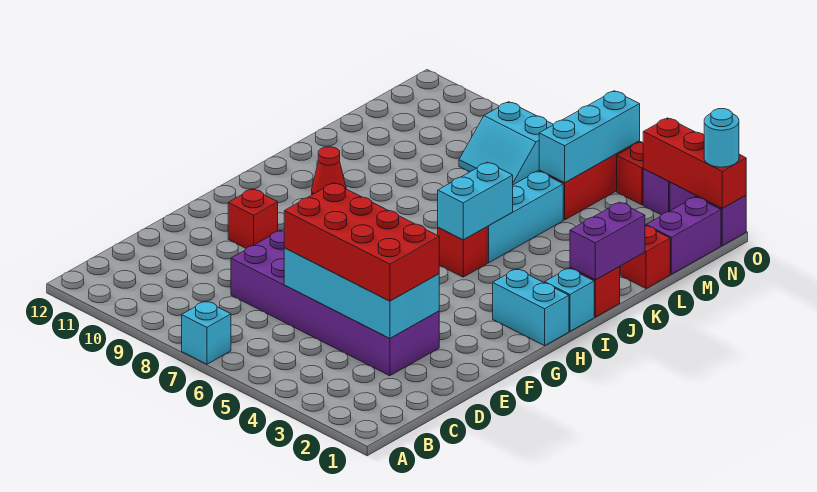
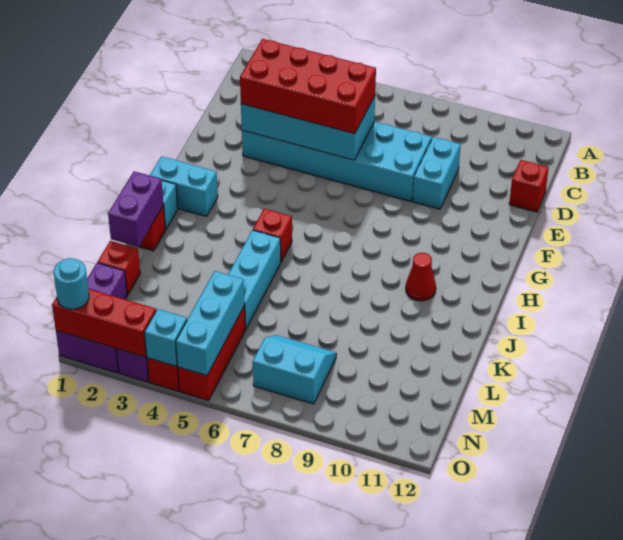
cyan brick A7 level 1 -> cyan brick O4 level 2
purple brick D3:E8 level 1 -> cyan brick D3:E8 level 1
red brick F10 level 1 -> red brick D12 level 1
cyan brick I5:J5 level 2 -> cyan brick D9:E9 level 1

